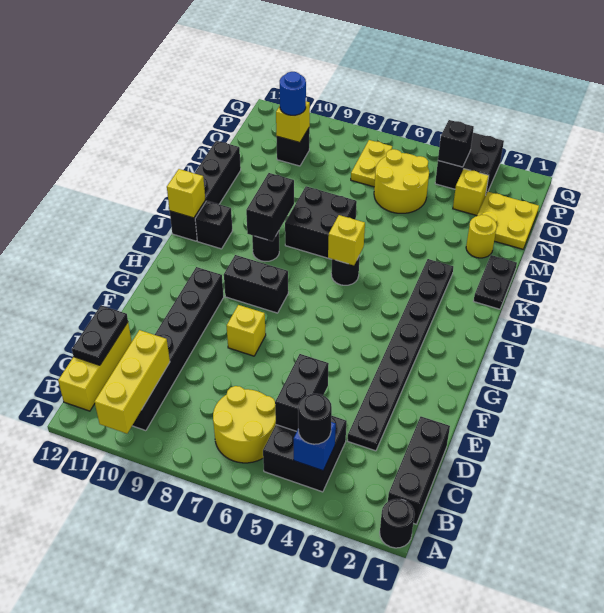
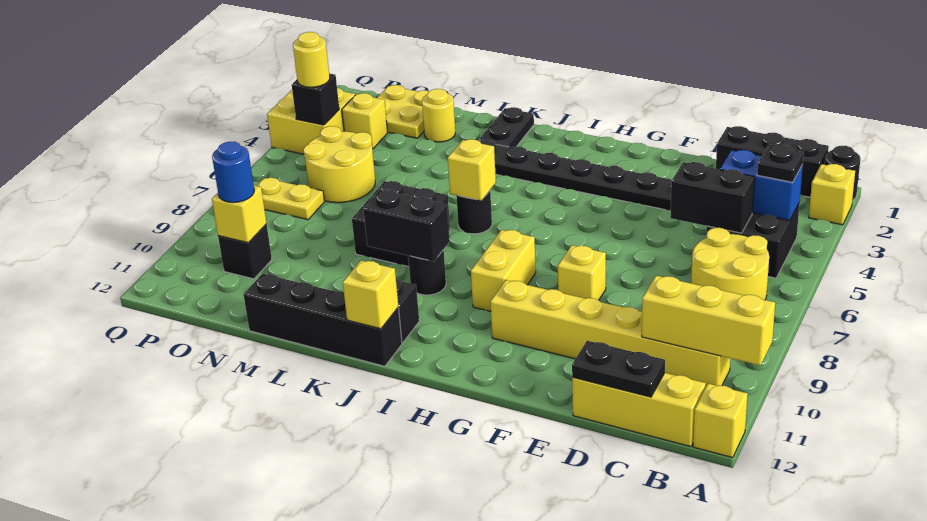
none -> yellow brick A2 level 1
none -> yellow brick A12 level 1
blue brick B4 level 2 -> blue brick B4:C4 level 2
black round brick B4 level 3 -> black plate B4 level 3
black brick B10:G10 level 1 -> yellow brick B10:G10 level 1
black brick H8:H9 level 1 -> yellow brick H8:H9 level 1
black plate K1:L1 level 1 -> black plate K1:K2 level 1
black brick P3:Q4 level 1 -> yellow brick P3:Q4 level 1
none -> yellow round brick P4 level 3

